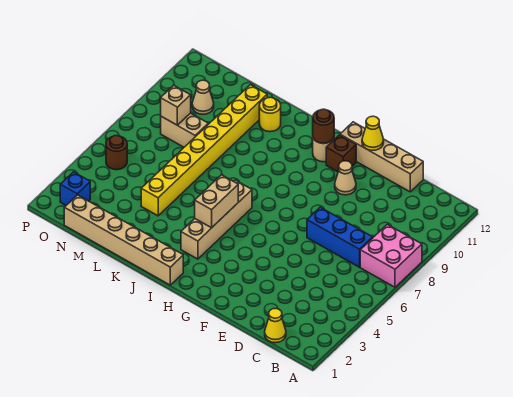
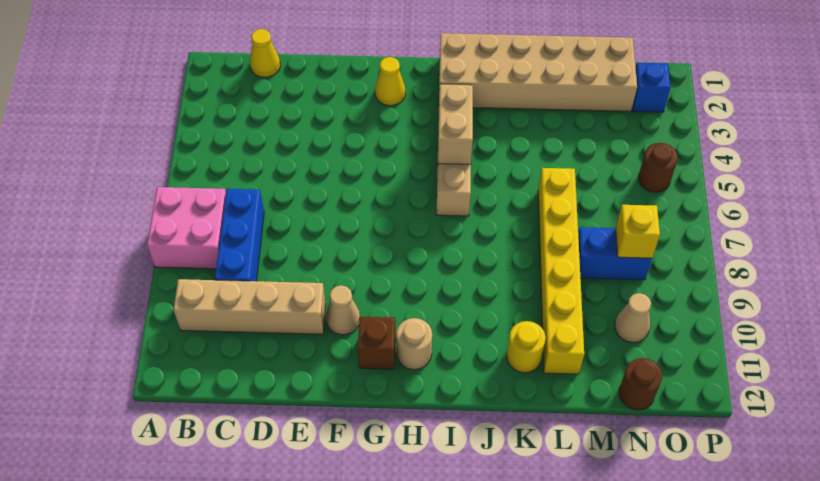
blue brick C7:E7 level 1 -> blue brick C7:C9 level 1
tan brick D12:G12 level 1 -> tan brick B10:E10 level 1
yellow cone F12 level 2 -> yellow cone G2 level 1
brown round brick H11 level 2 -> brown round brick N12 level 1
tan brick I1:N1 level 1 -> tan brick I1:N2 level 1
yellow brick L4:L11 level 1 -> yellow brick L6:L11 level 1
tan brick M8:N8 level 1 -> blue brick M8:N8 level 1
tan brick N8 level 2 -> yellow brick N8 level 2

